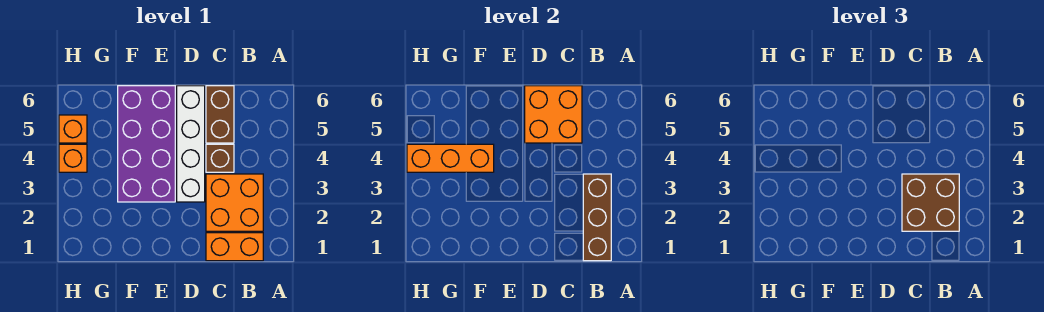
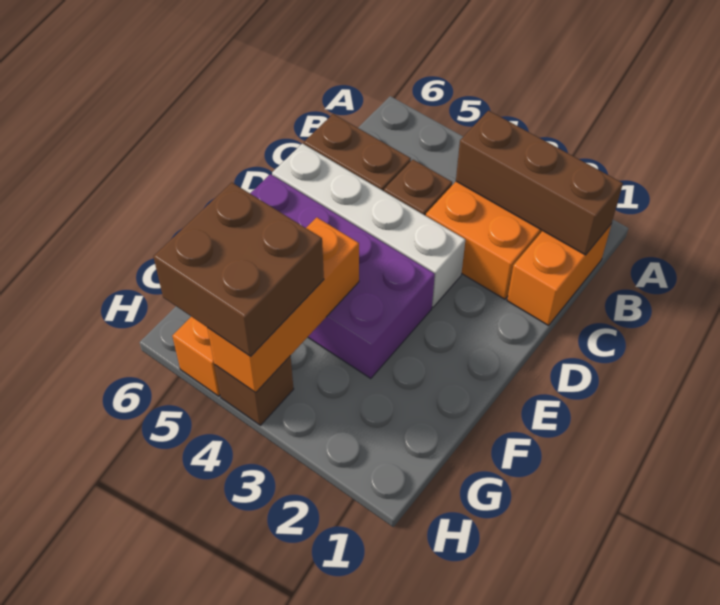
brown brick B2:C3 level 3 -> brown brick G4:H5 level 3
orange brick C5:D6 level 2 -> none
orange brick H4 level 1 -> brown brick H4 level 1

